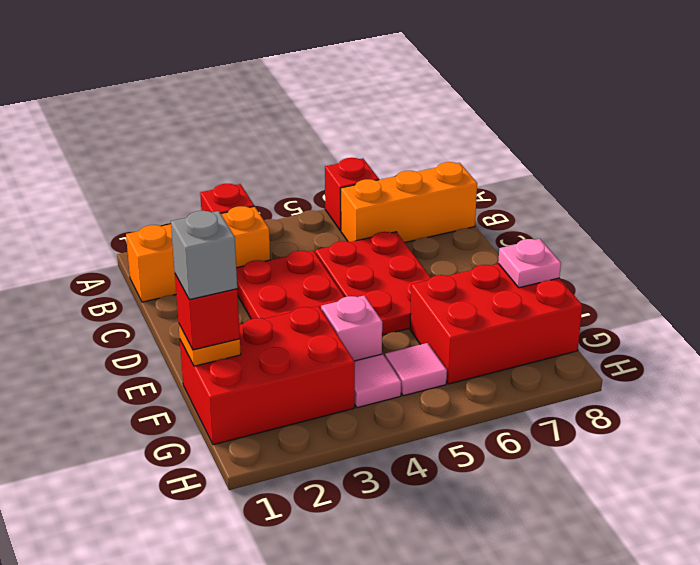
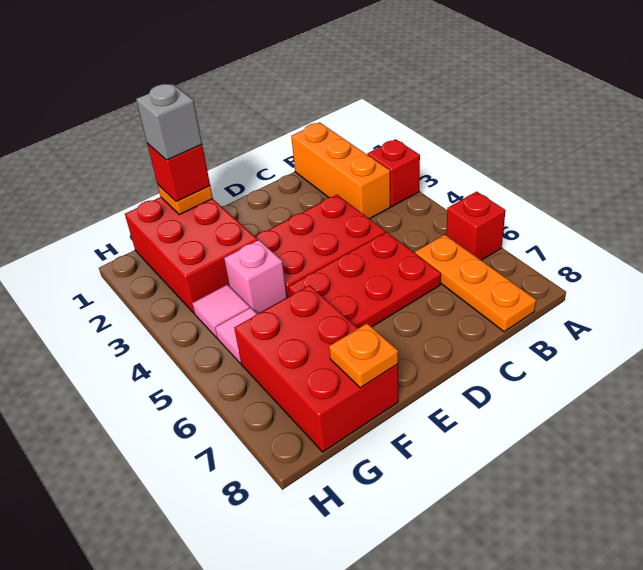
orange brick B6:B8 level 1 -> orange plate B6:B8 level 1
pink plate F8 level 2 -> orange plate F8 level 2

